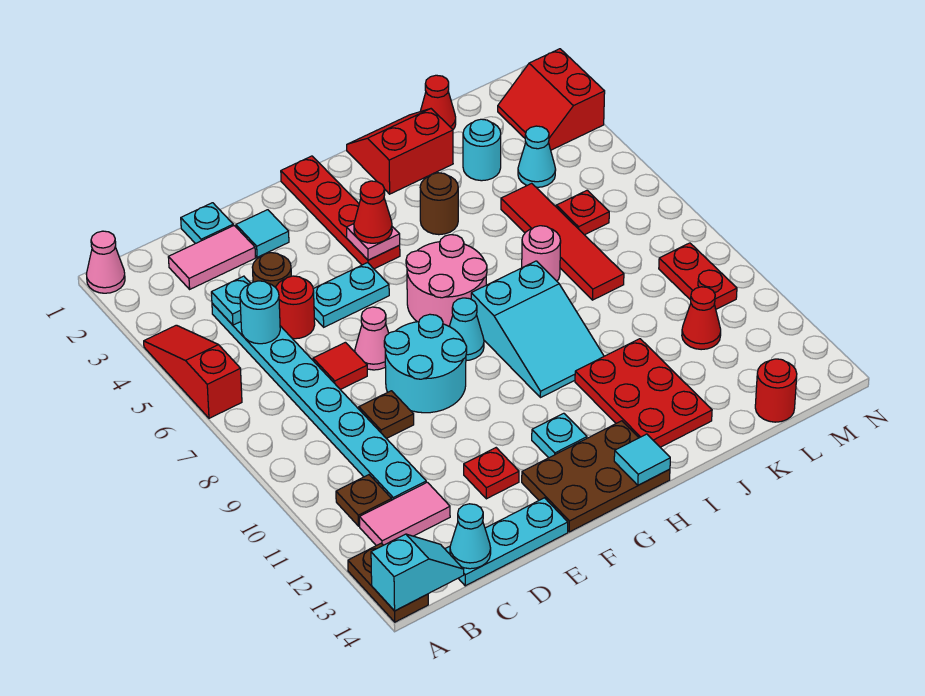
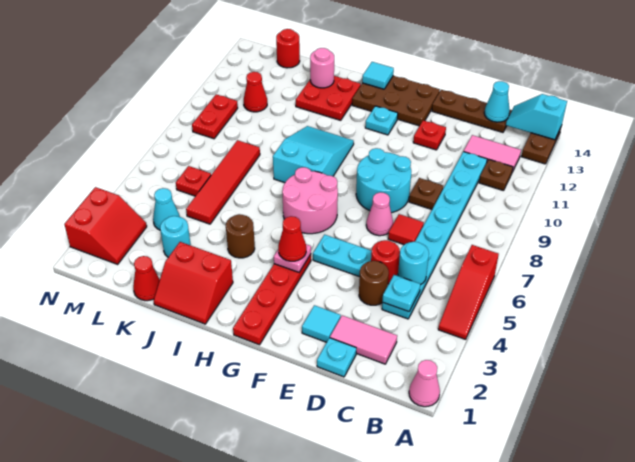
cyan plate C14:E14 level 1 -> brown plate C14:E14 level 1
cyan cone G8 level 1 -> none
red plate I11:J13 level 1 -> red plate I12:J13 level 1
pink round brick J7 level 1 -> pink round brick J13 level 2

